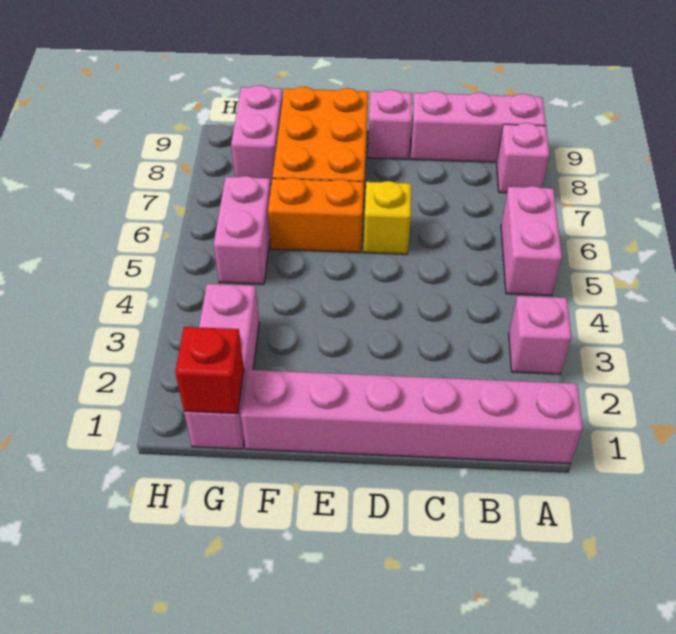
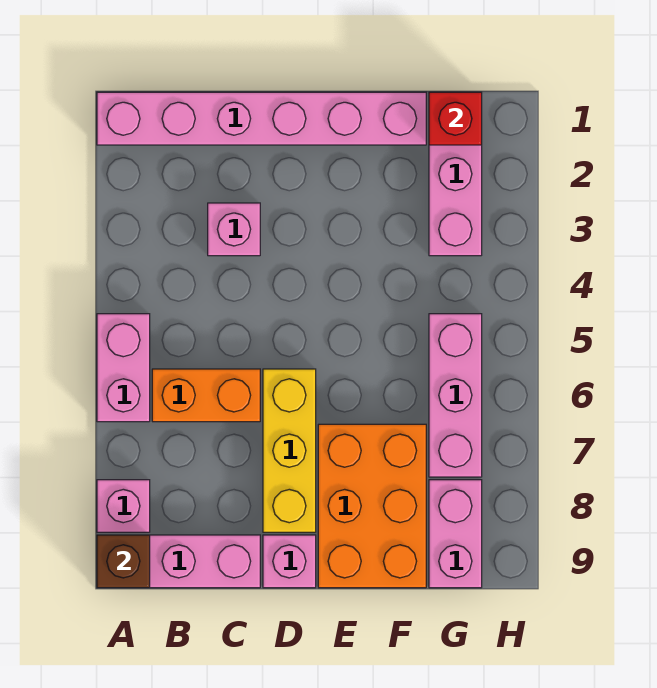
pink brick A3 level 1 -> pink brick C3 level 1
none -> brown brick A9 level 2
yellow brick D6 level 1 -> yellow brick D6:D8 level 1
orange brick E6:F6 level 1 -> orange brick B6:C6 level 1
pink brick G5:G6 level 1 -> pink brick G5:G7 level 1

